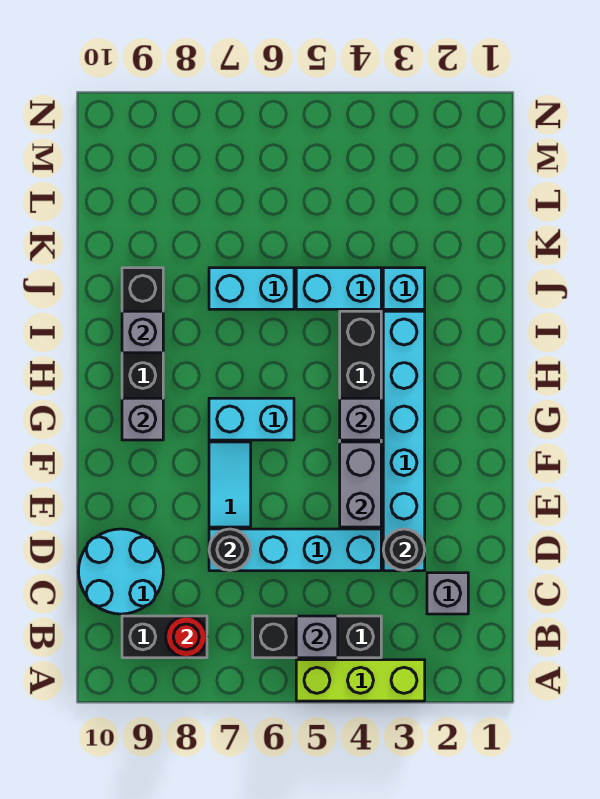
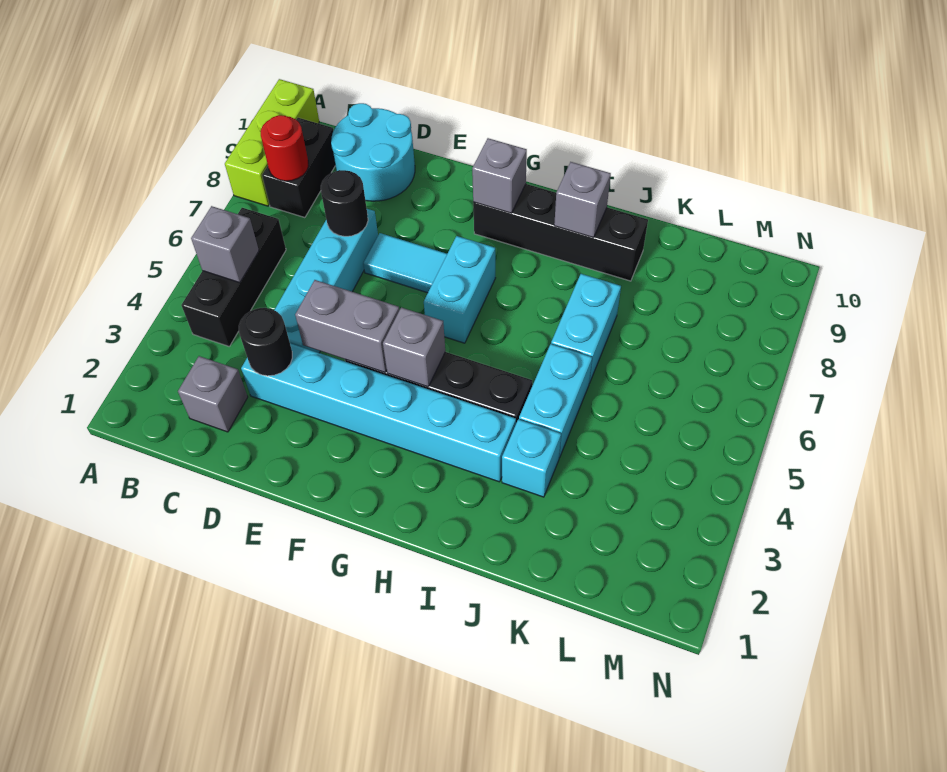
lime brick A3:A5 level 1 -> lime brick A8:A10 level 1

